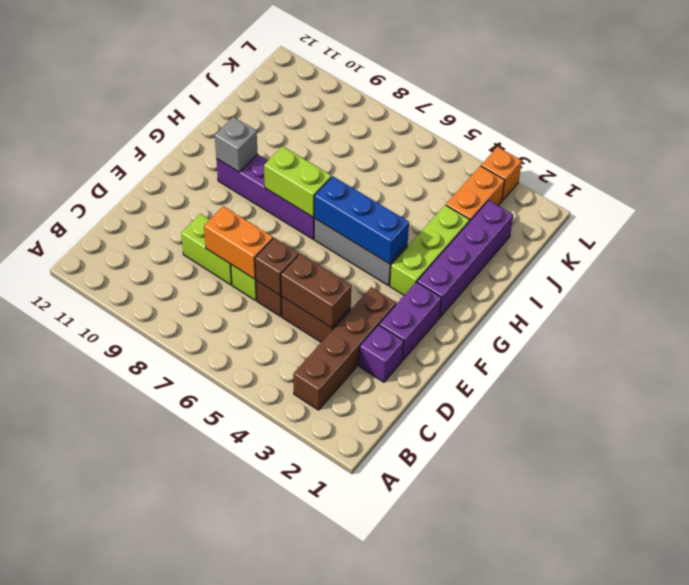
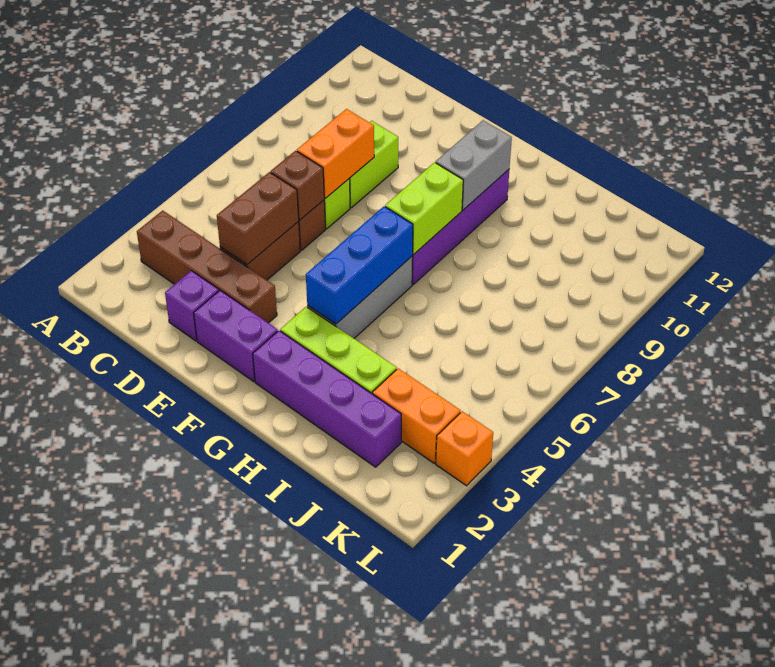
grey brick G10 level 2 -> grey brick G9:G10 level 2

